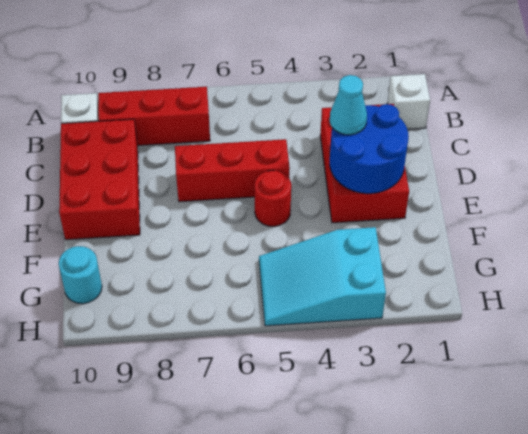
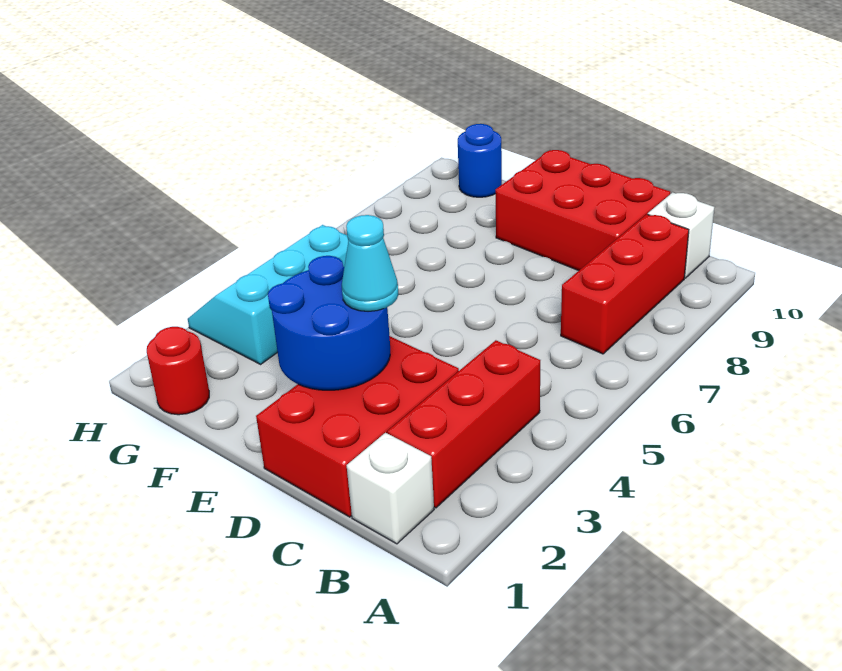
red brick C2:E3 level 1 -> red brick C1:D3 level 1
red brick D5:D7 level 1 -> red brick B2:B4 level 1
red round brick E5 level 1 -> red round brick G1 level 1
cyan slope G3:H5 level 1 top 3 -> cyan slope G3:H5 level 1 top G
cyan round brick G10 level 1 -> blue round brick G10 level 1

